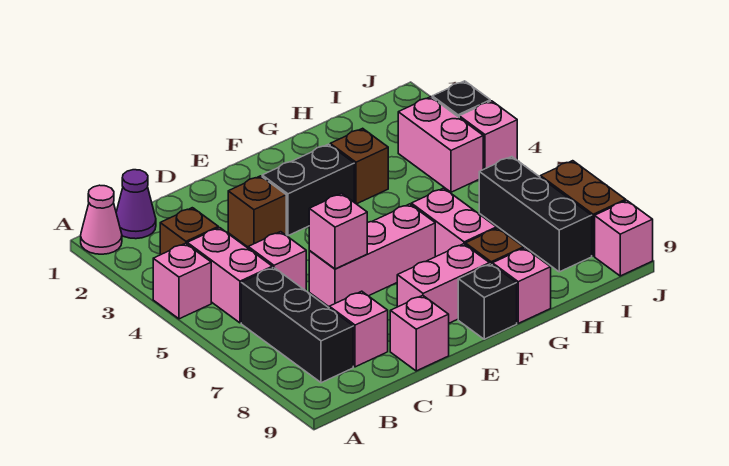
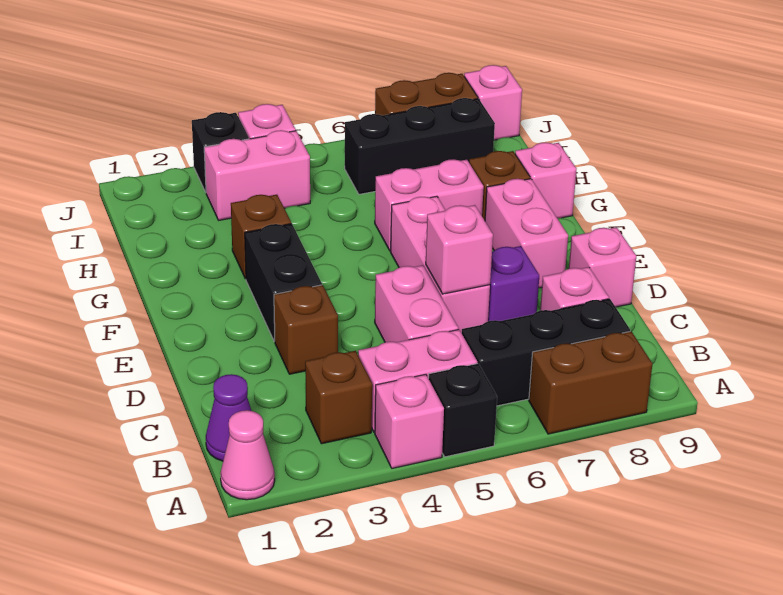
none -> brown brick A7:A8 level 1
pink brick C5 level 1 -> pink brick C5:D5 level 1
none -> purple brick D7 level 1
black brick F9 level 1 -> black brick A5 level 1

